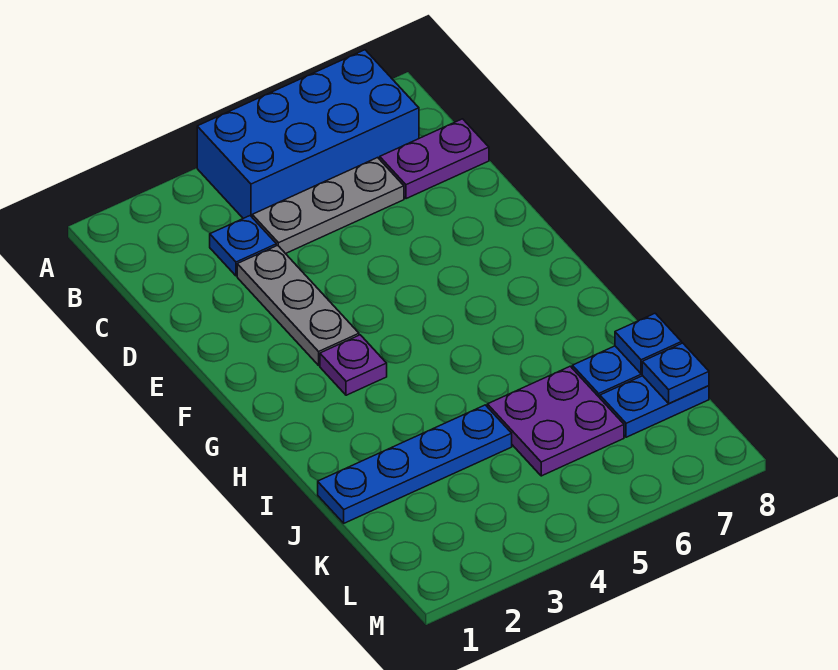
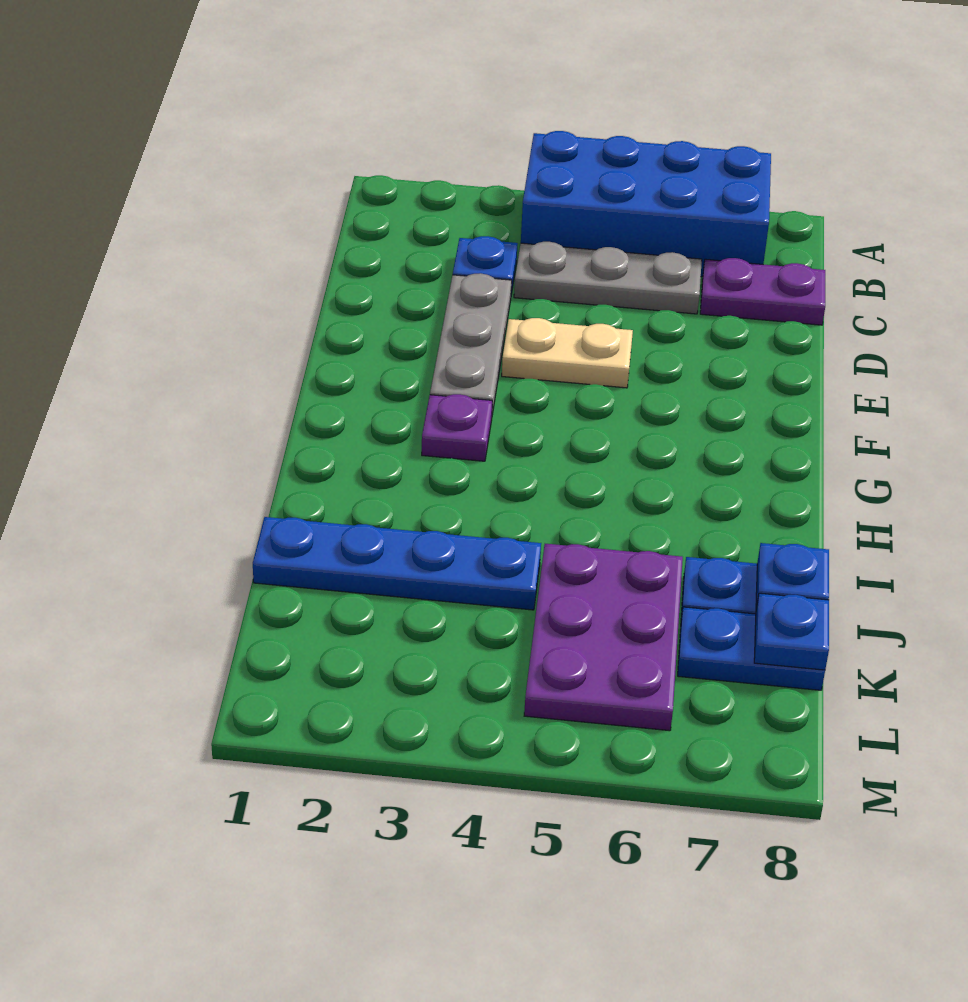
none -> tan plate E4:E5 level 1
purple plate J5:K6 level 1 -> purple plate J5:L6 level 1

